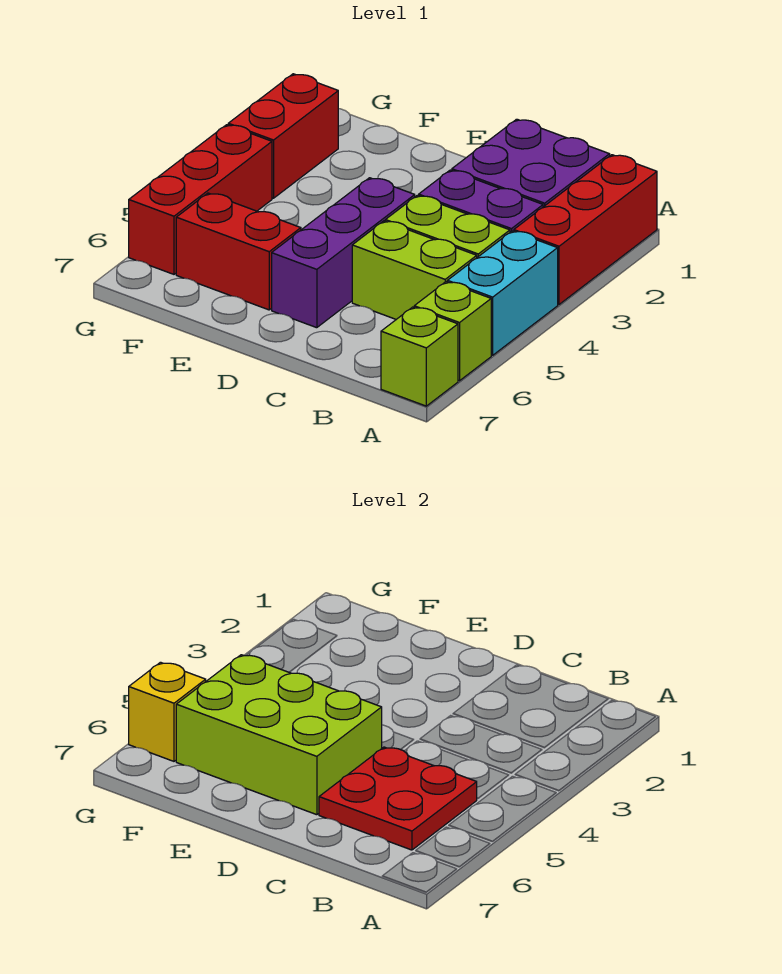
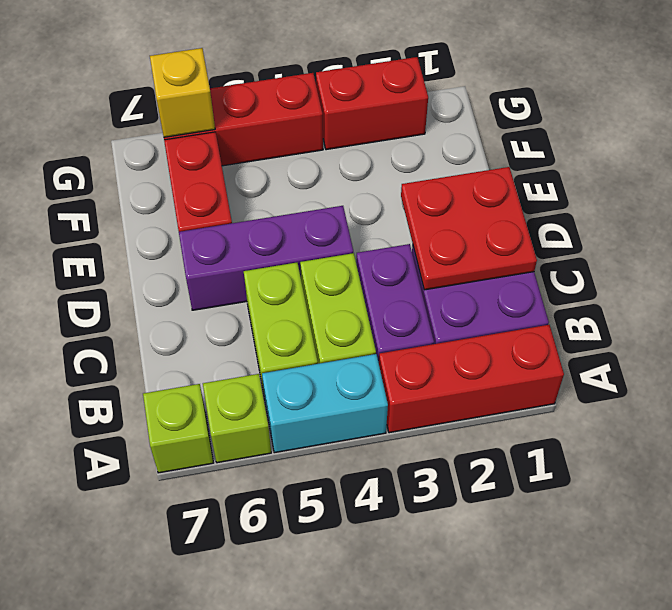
red plate B5:C6 level 2 -> red plate C1:D2 level 2
lime brick D5:F6 level 2 -> none

